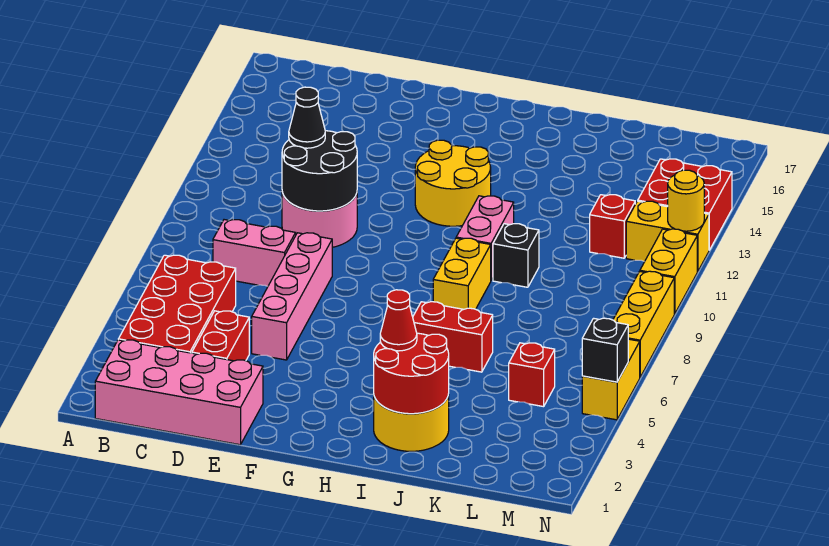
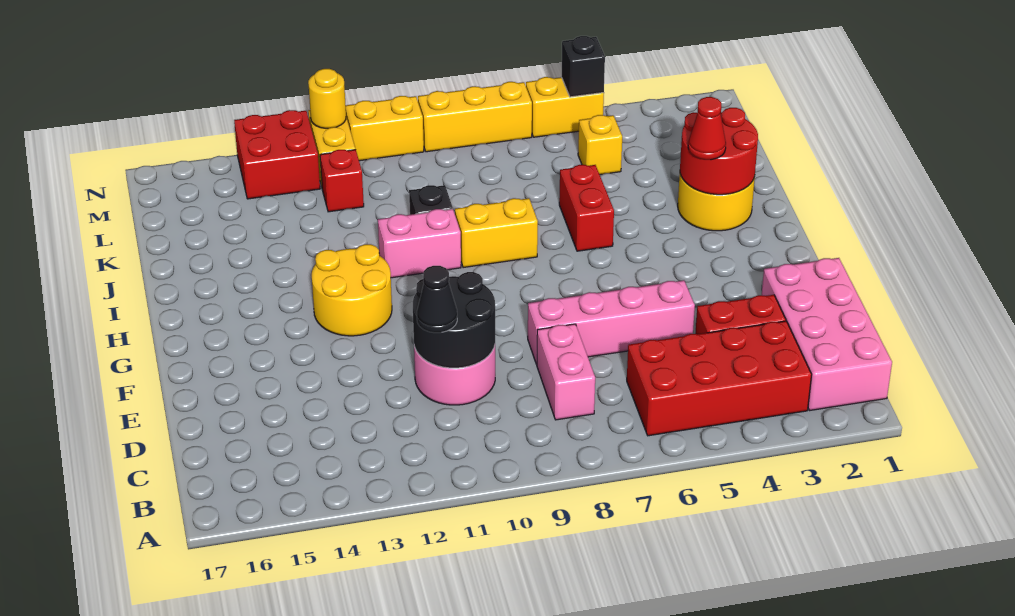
red brick L5 level 1 -> yellow brick L5 level 1

